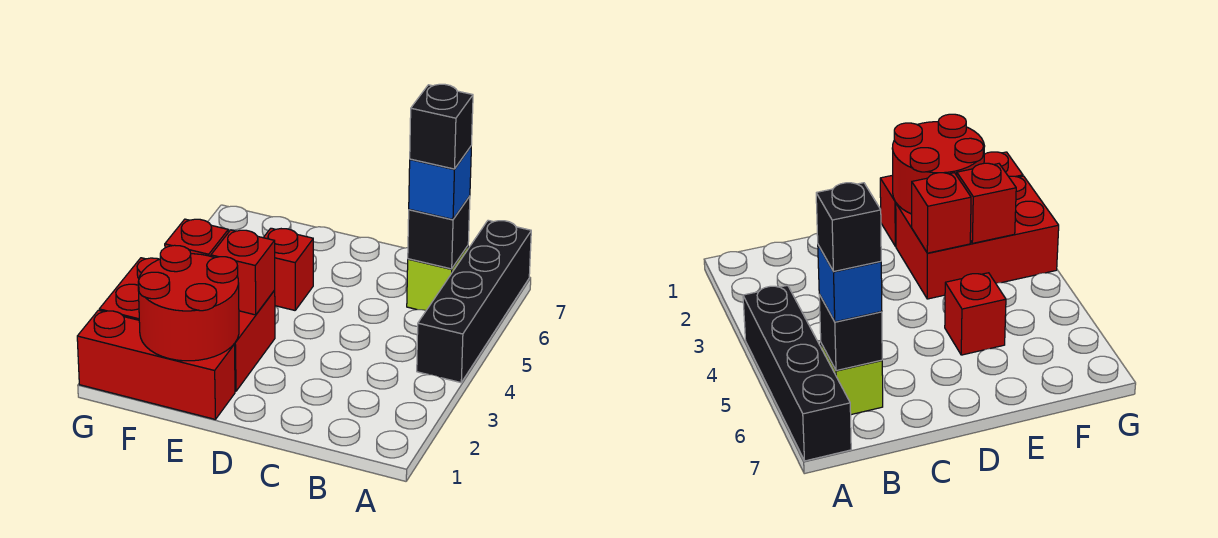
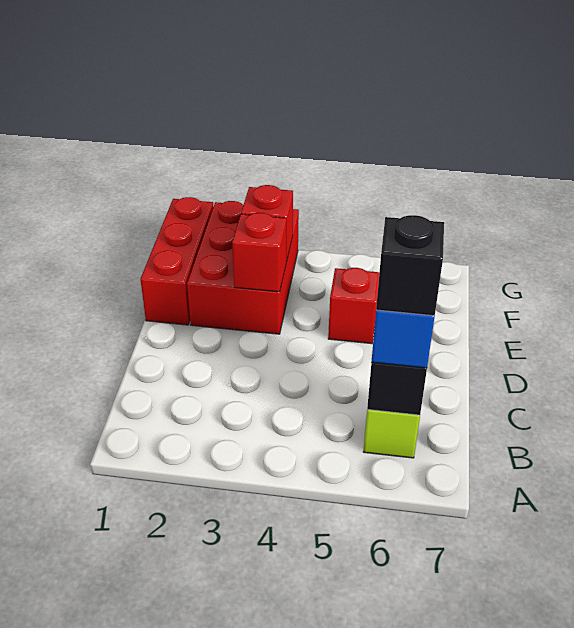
black brick A4:A7 level 1 -> none
red round brick E1:F2 level 2 -> none

